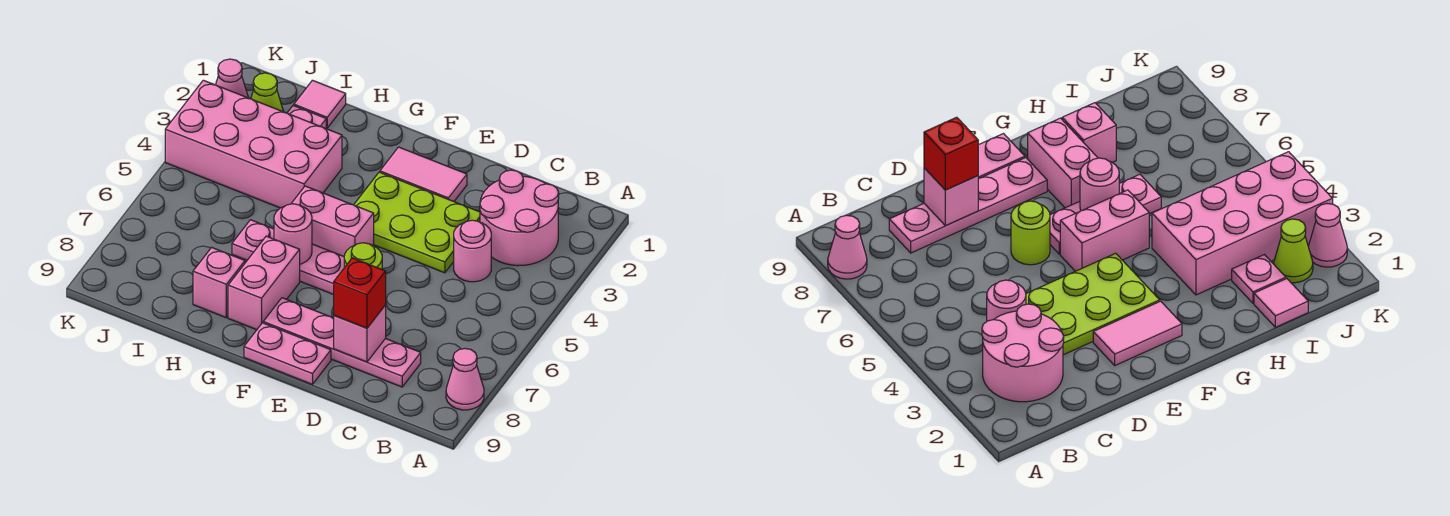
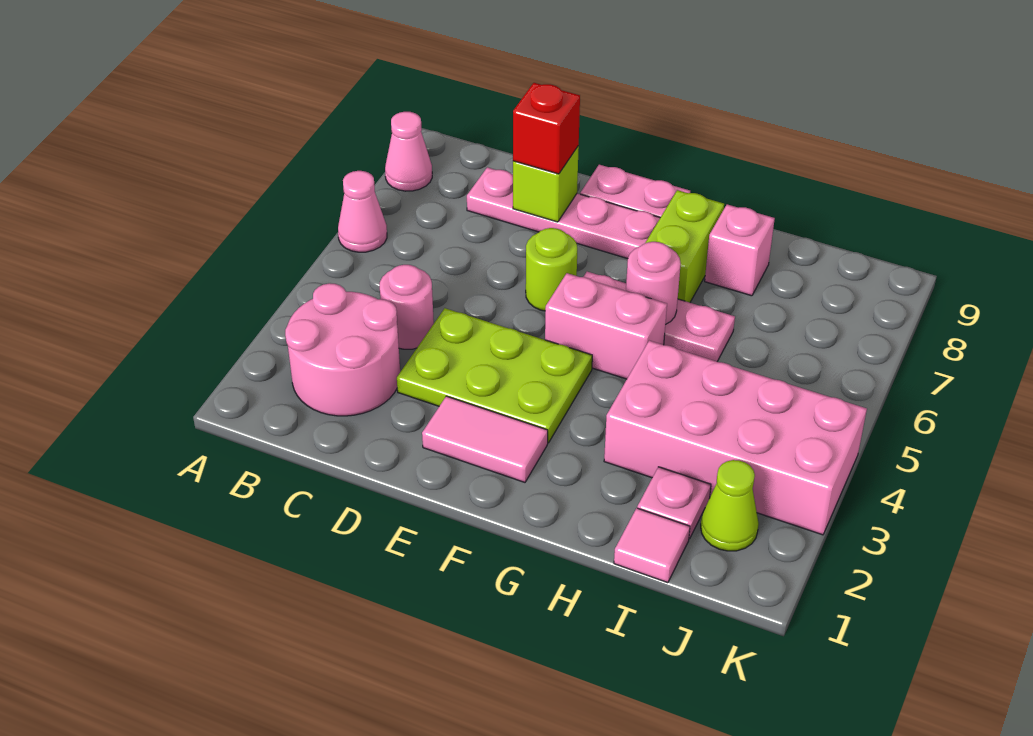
pink brick D8 level 2 -> lime brick D8 level 2
pink brick G7:G8 level 1 -> lime brick G7:G8 level 1
pink cone K2 level 1 -> pink cone A6 level 1

